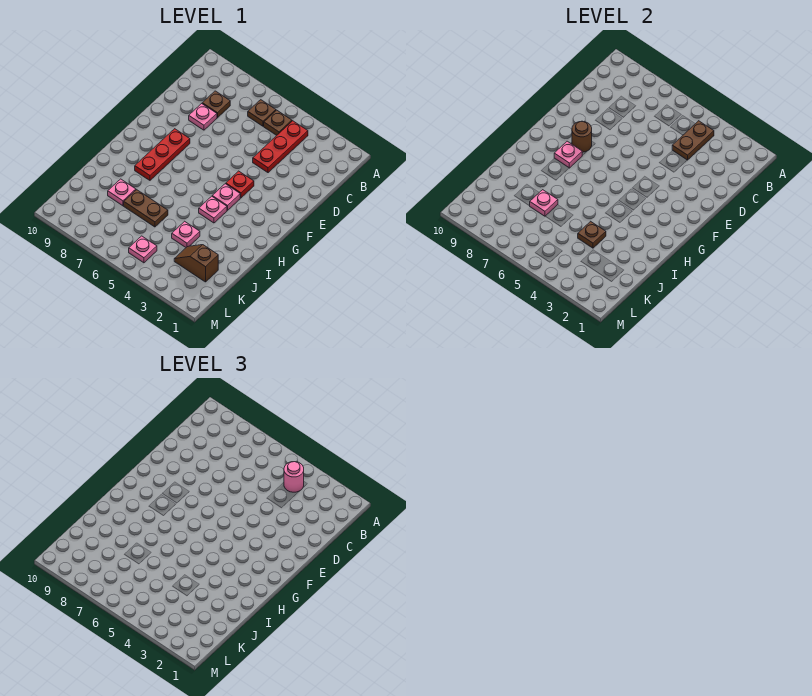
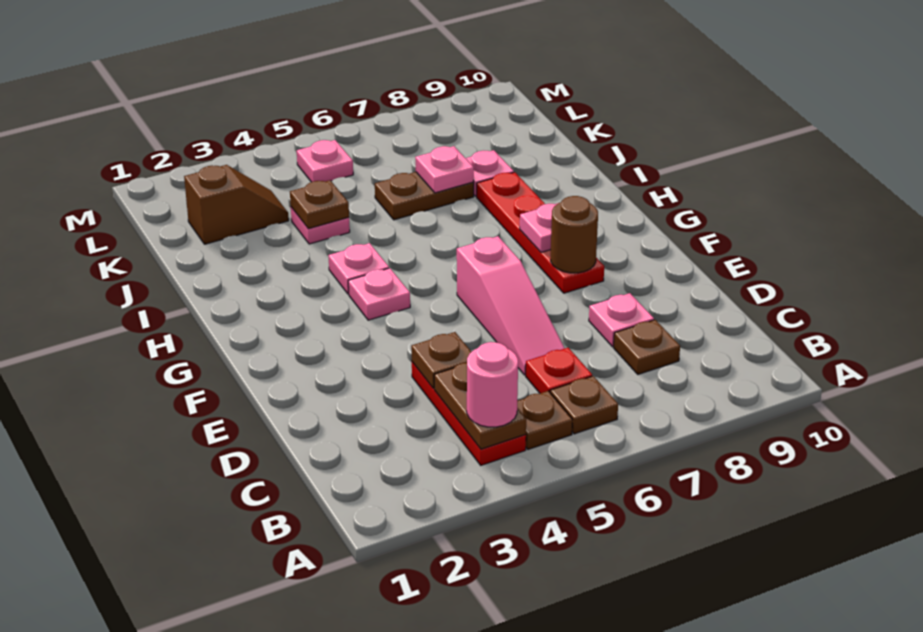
none -> brown plate D4 level 2
none -> pink slope D6:F6 level 1 top F
red plate F4 level 1 -> red plate C6 level 1
red plate F8:H8 level 1 -> red plate F8:I8 level 1

